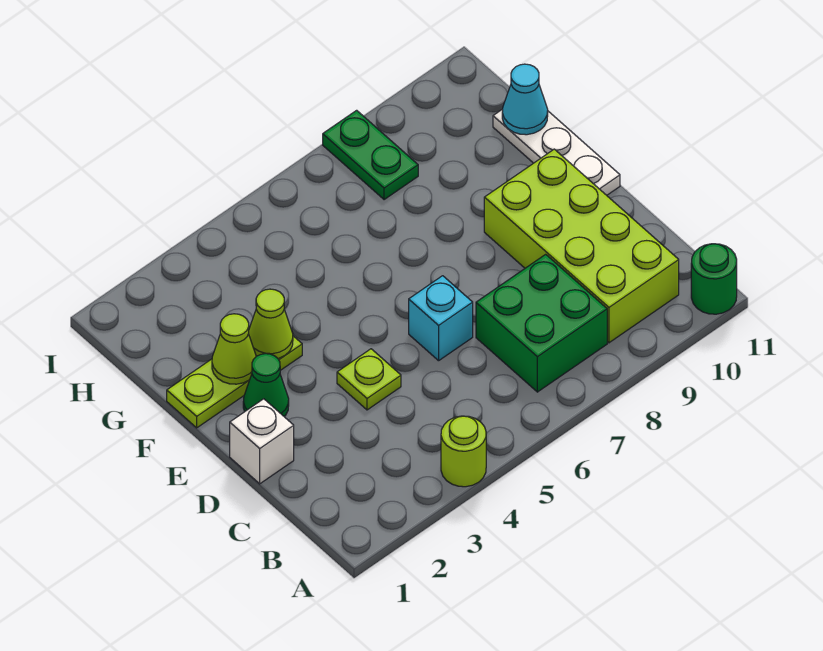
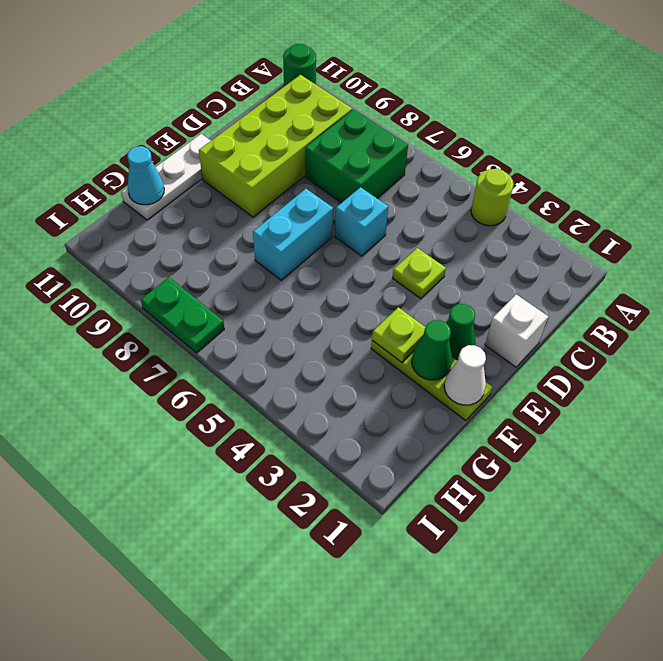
none -> cyan brick E7:F7 level 1
none -> white cone F1 level 2
lime cone F2 level 2 -> green cone F2 level 2
lime cone F3 level 2 -> lime plate F3 level 2
green plate H8:I8 level 1 -> green plate I7:I8 level 1

